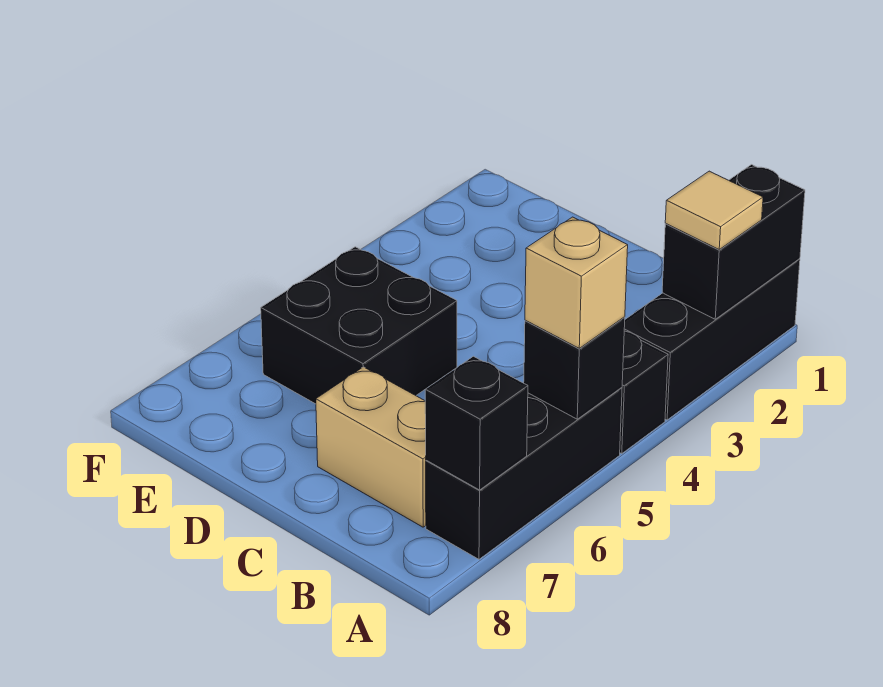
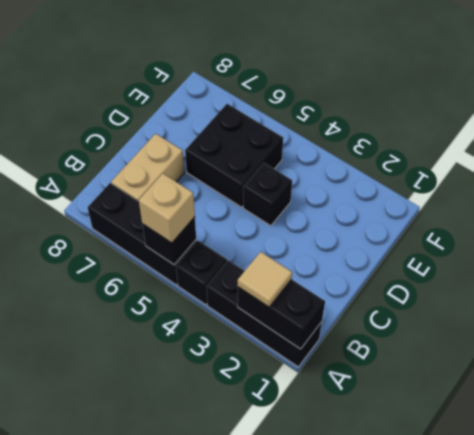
black brick A7 level 2 -> black brick D4 level 1

